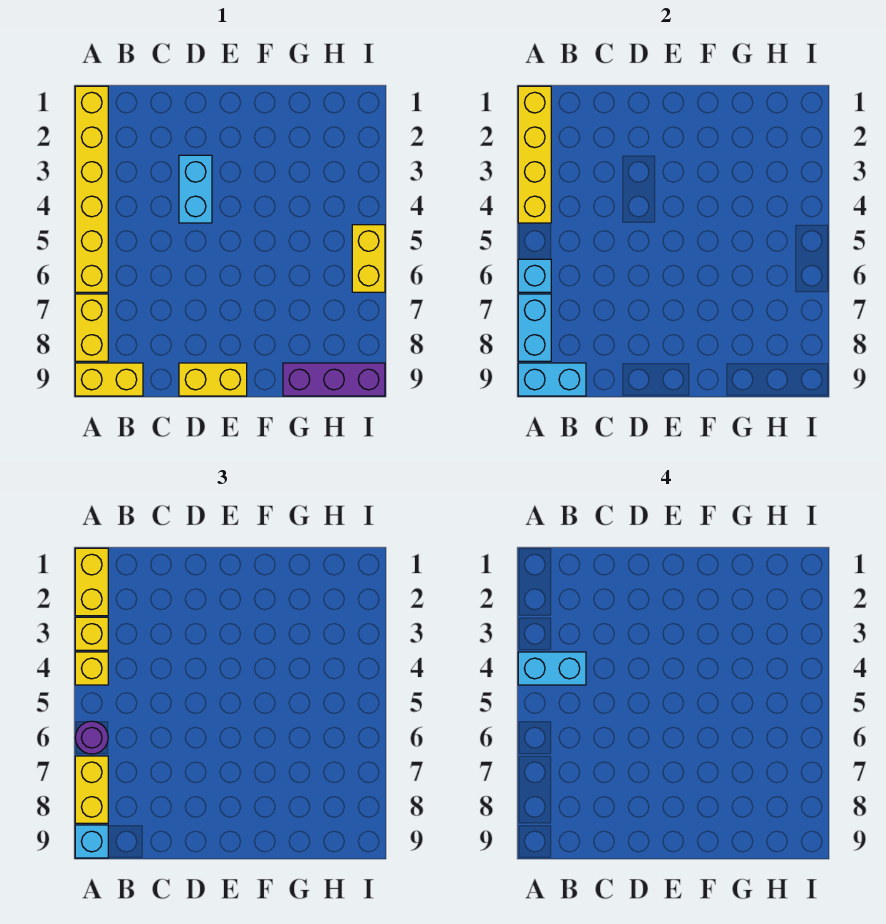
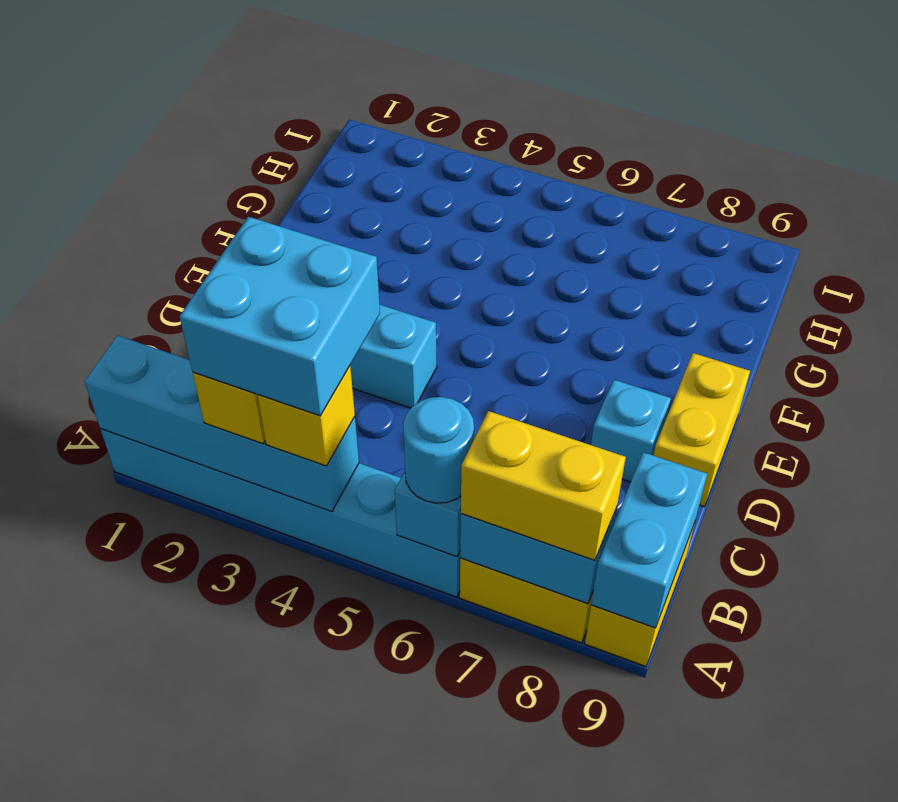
yellow brick A1:A6 level 1 -> cyan brick A1:A6 level 1
yellow brick A1:A4 level 2 -> cyan brick A1:A4 level 2
yellow brick A1:A2 level 3 -> none
cyan brick A4:B4 level 4 -> cyan brick A3:B4 level 4
purple round brick A6 level 3 -> cyan round brick A6 level 3
cyan brick A9 level 3 -> cyan brick D8 level 1
purple brick G9:I9 level 1 -> none
yellow brick I5:I6 level 1 -> none

